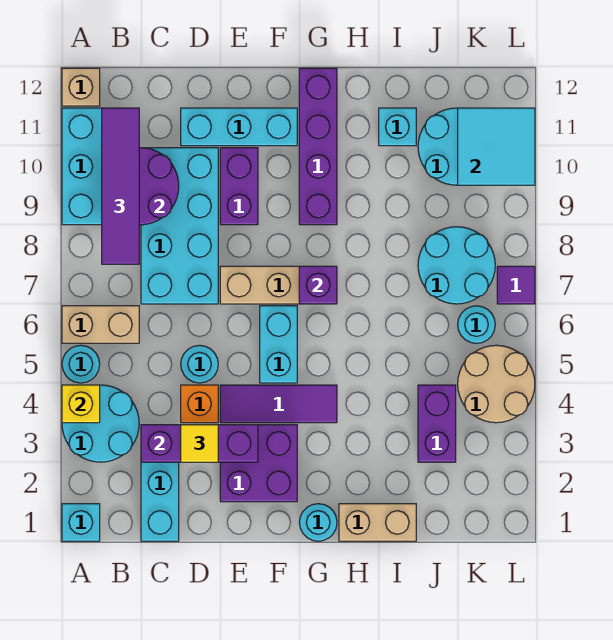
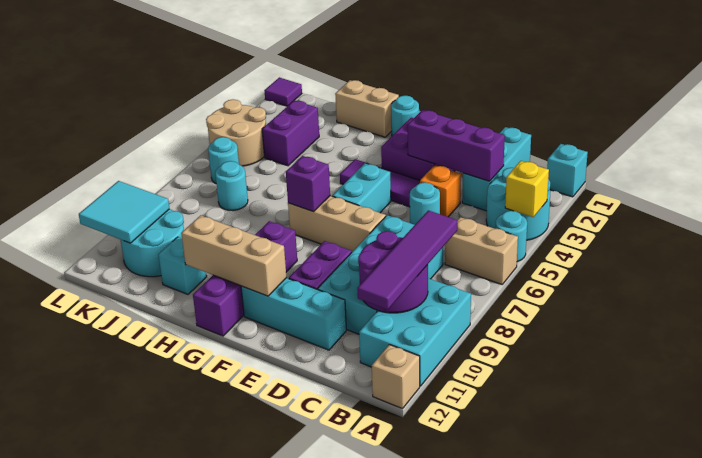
yellow tile D3 level 3 -> none
none -> tan brick F11:H11 level 2
cyan round brick J7:K8 level 1 -> cyan round brick J7 level 1
purple tile L7 level 1 -> purple tile L1 level 1

